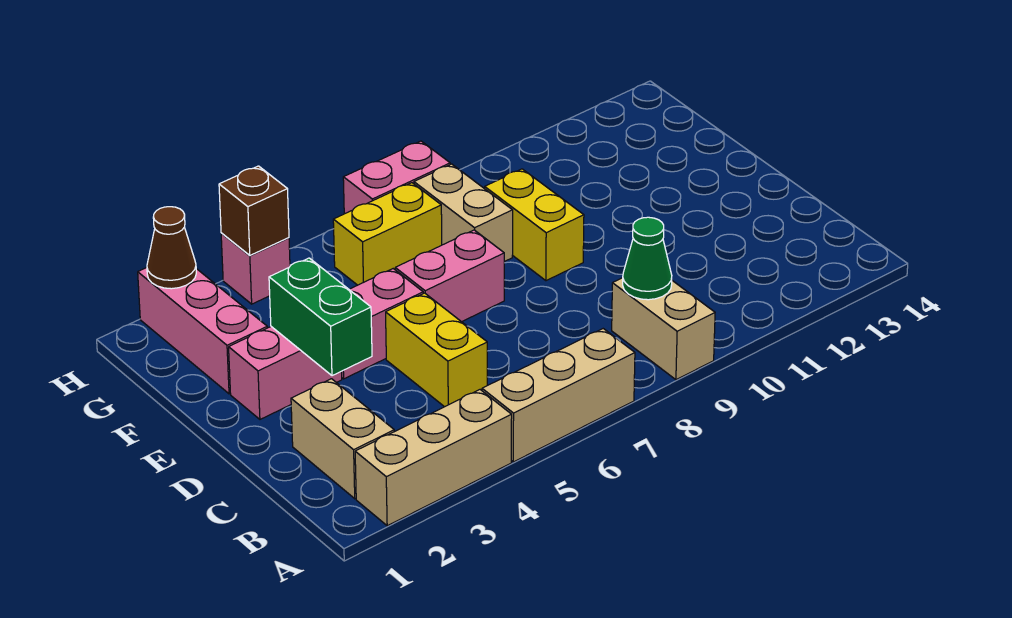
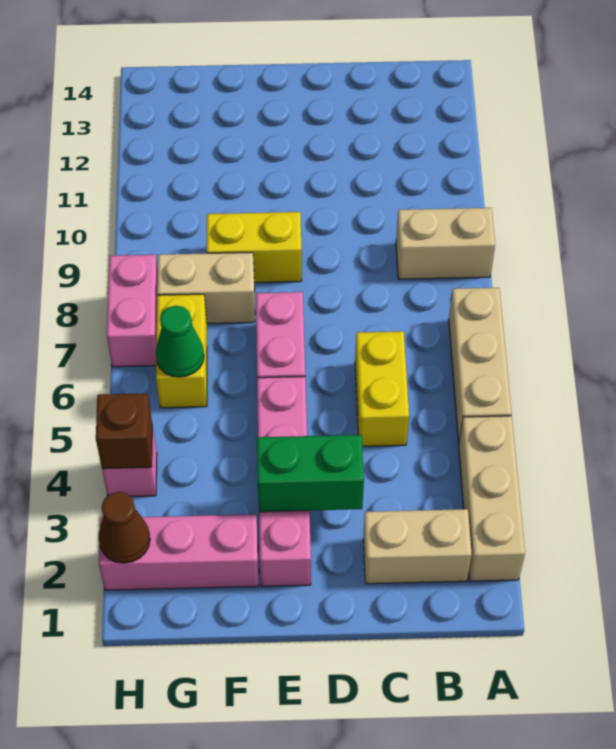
green cone B9 level 2 -> green cone G6 level 2
yellow brick C5:D5 level 1 -> yellow brick C5:C6 level 1

